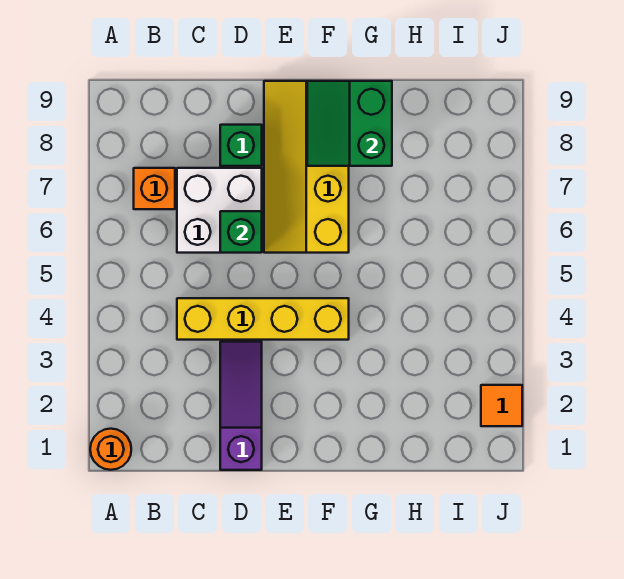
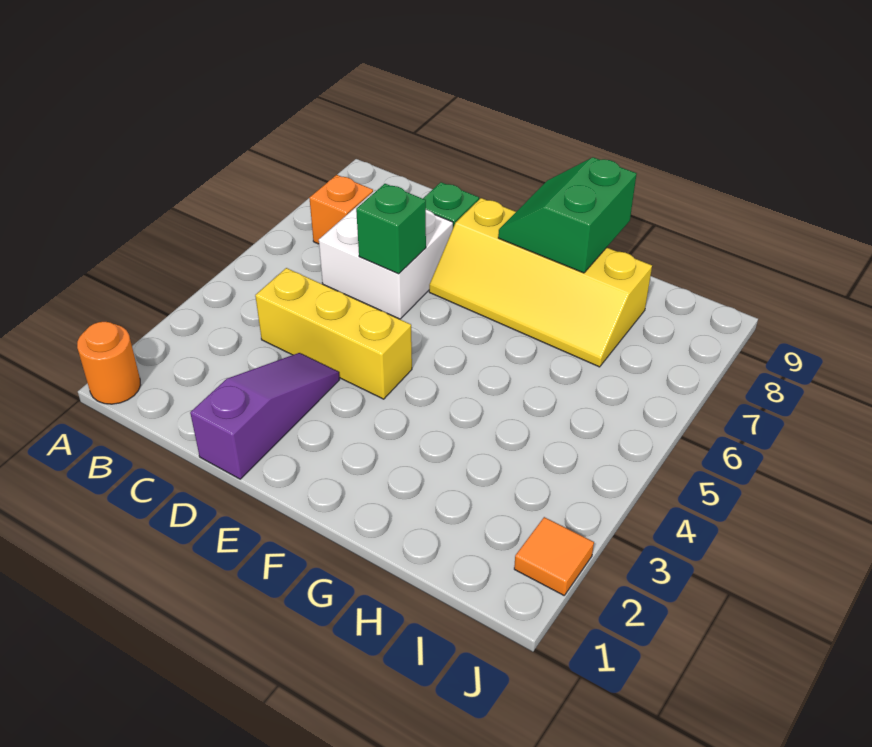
yellow brick C4:F4 level 1 -> yellow brick C4:E4 level 1
yellow slope E6:F9 level 1 top F -> yellow slope E7:H8 level 1 top 8

